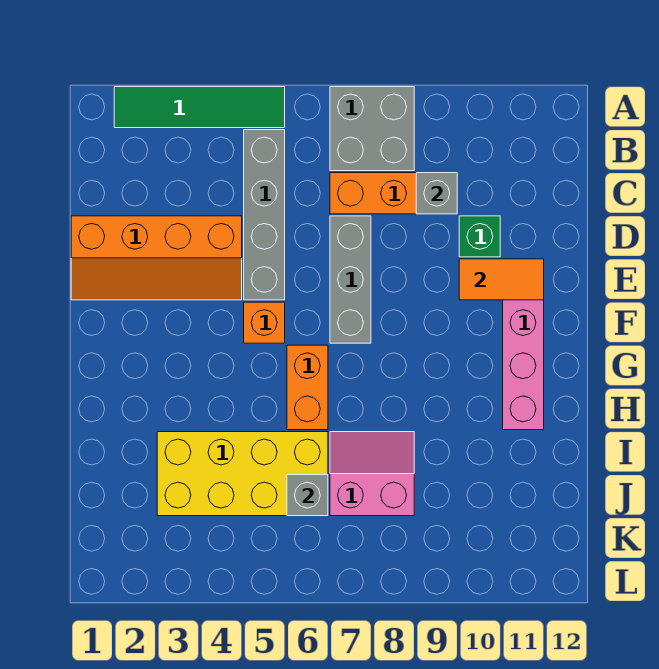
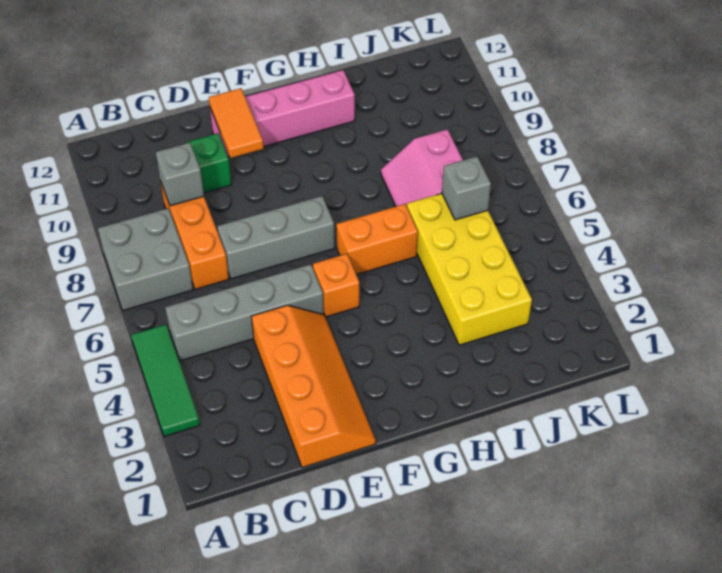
green tile A2:A5 level 1 -> green tile A3:A5 level 1

